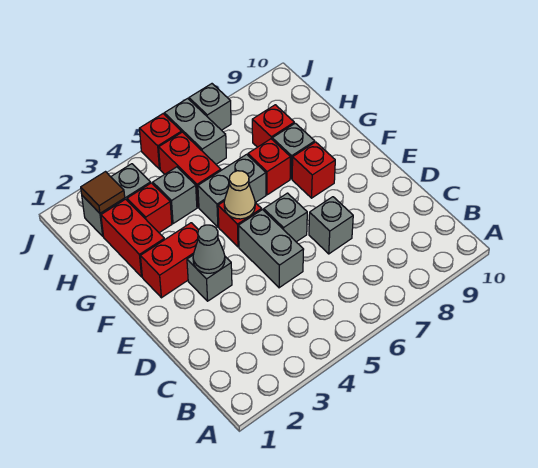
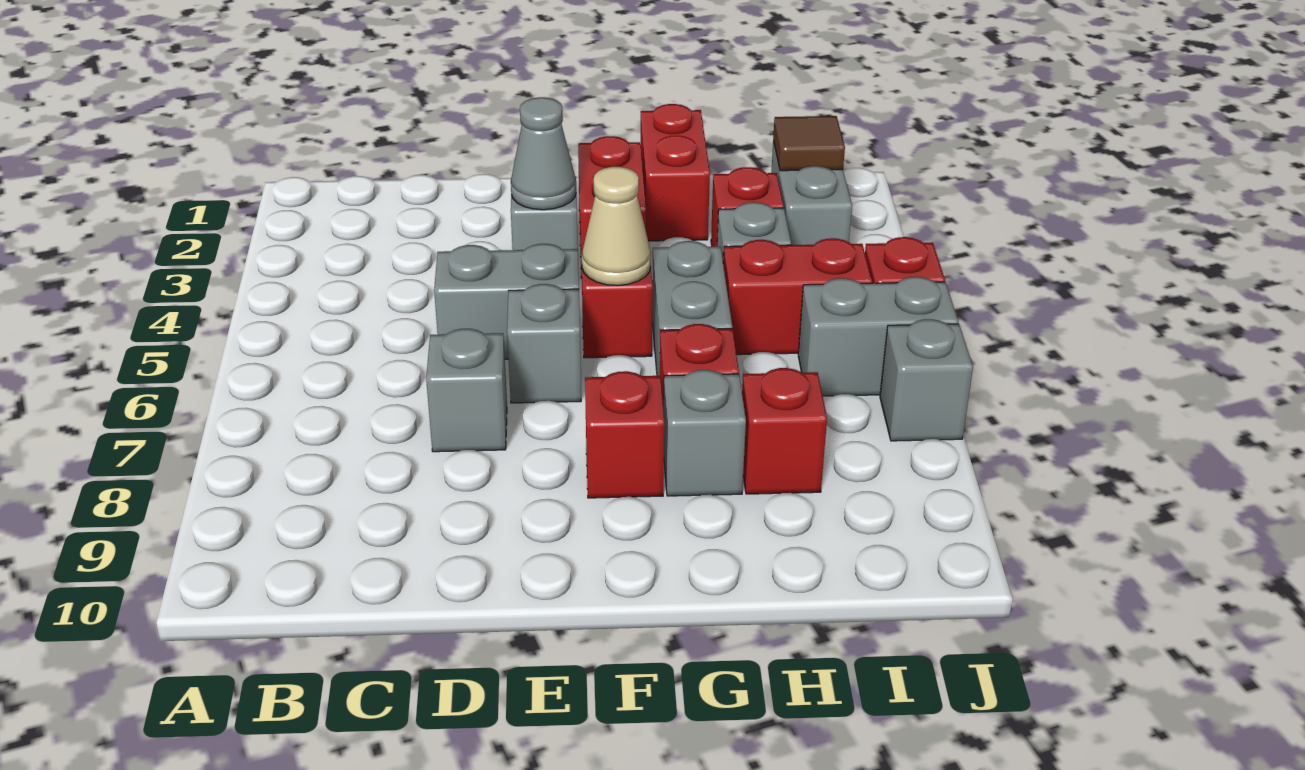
red brick G2:H2 level 1 -> red brick G1:G2 level 1

